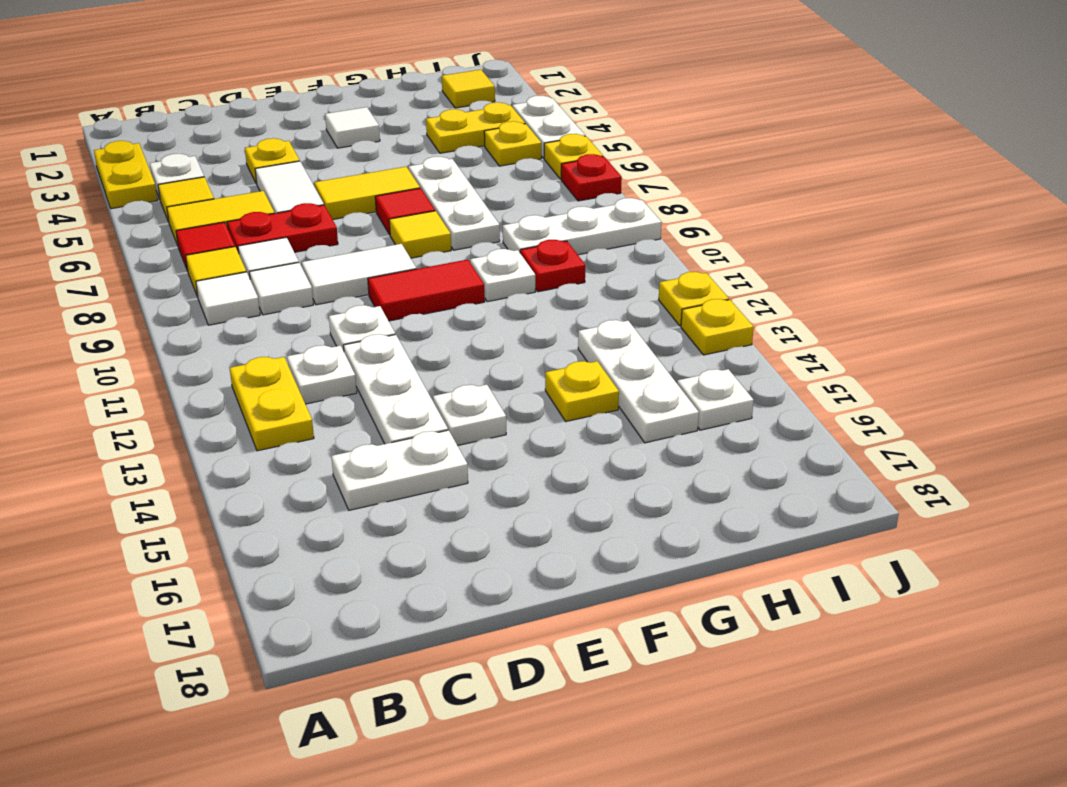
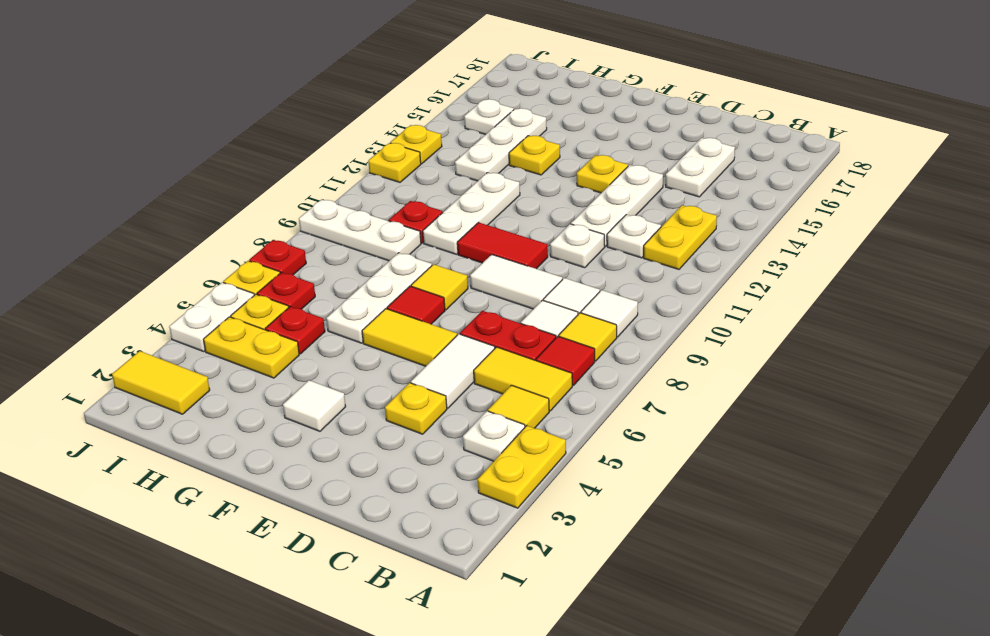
white plate C15:D15 level 1 -> white plate C15:C16 level 1
white plate E14 level 1 -> yellow plate E14 level 1
white plate G10 level 1 -> white plate G10:G12 level 1
none -> red plate H5 level 1
yellow tile I2 level 1 -> yellow tile I2:J2 level 1
none -> red plate I6 level 1

